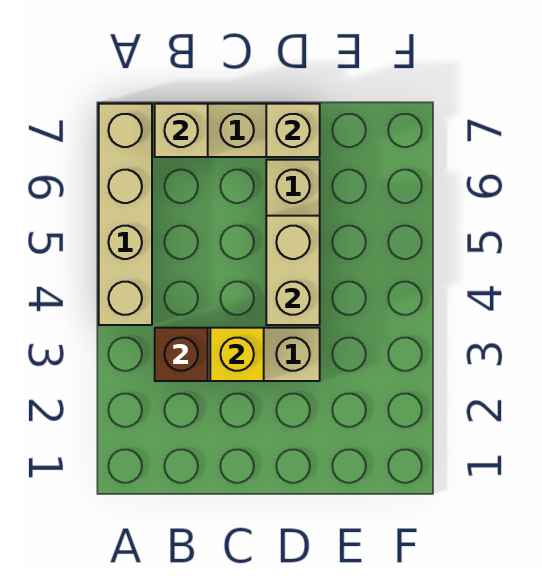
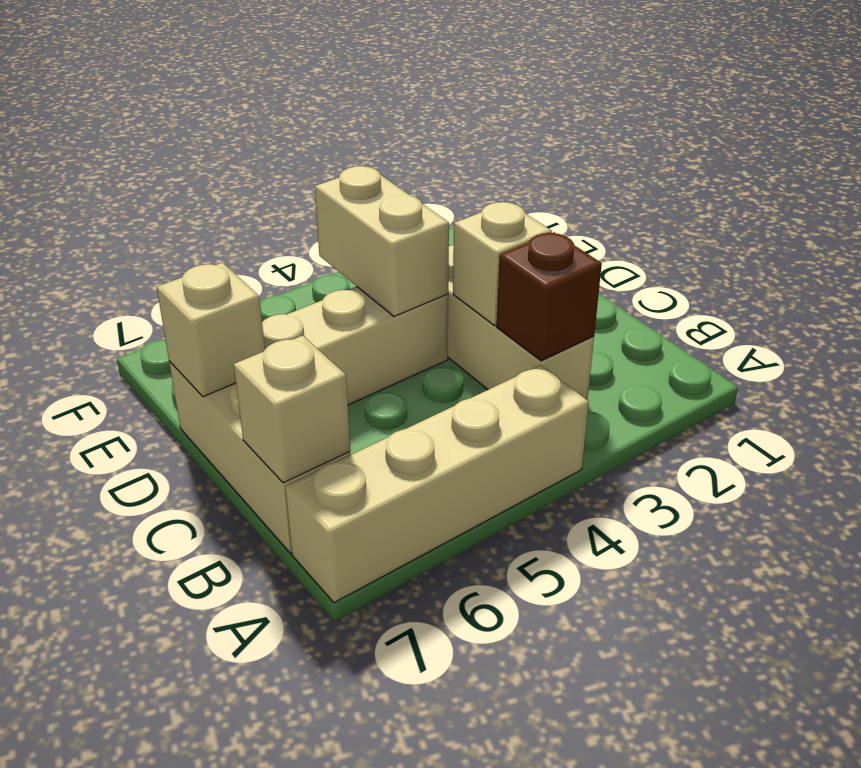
yellow brick C3 level 2 -> tan brick C3 level 2
tan brick D4:D5 level 2 -> tan brick D4:E4 level 2

